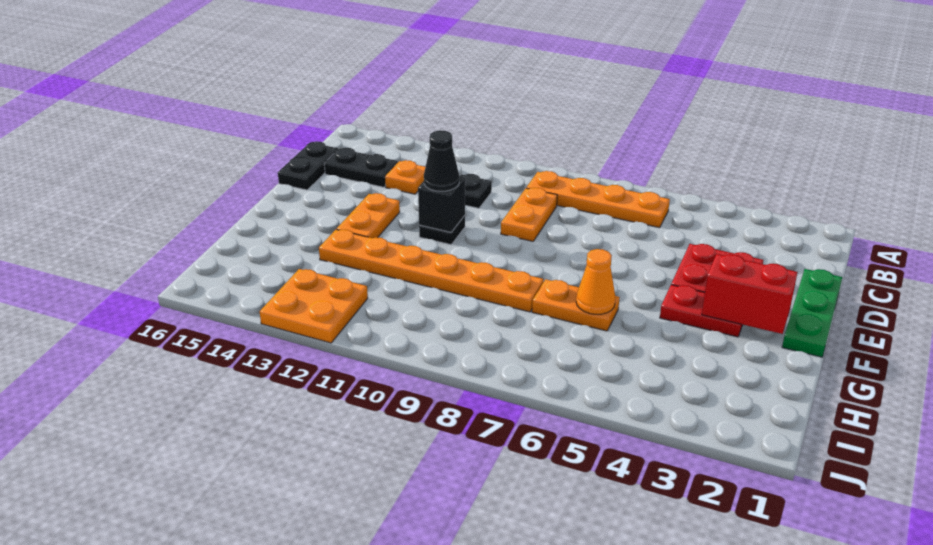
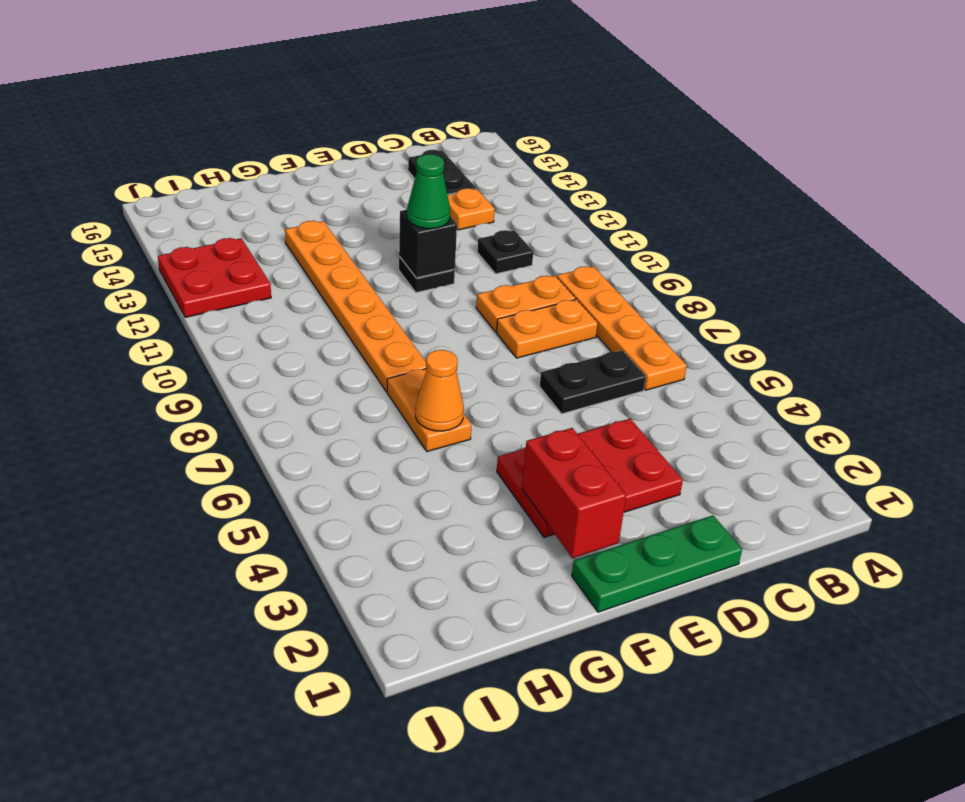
black plate C16:D16 level 1 -> black plate C6:D6 level 1
black cone E11 level 3 -> green cone E11 level 3
orange plate E13:F13 level 1 -> orange plate C8:D8 level 1
orange plate I12:J13 level 1 -> red plate I12:J13 level 1

